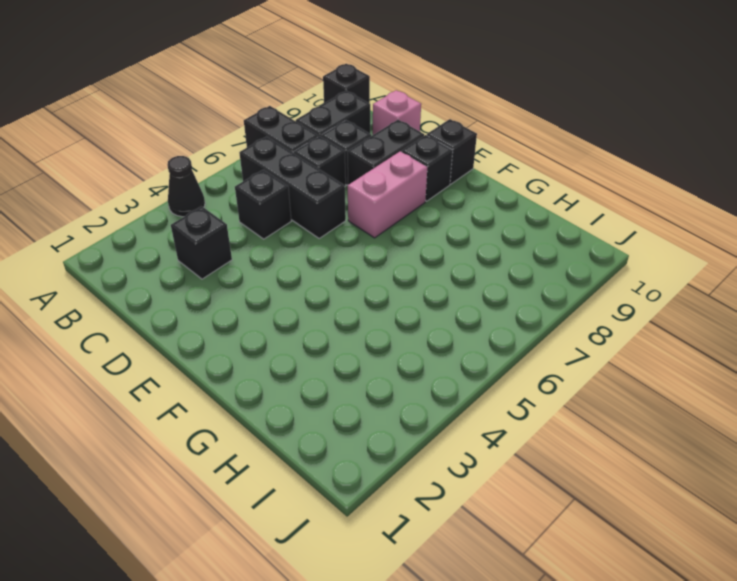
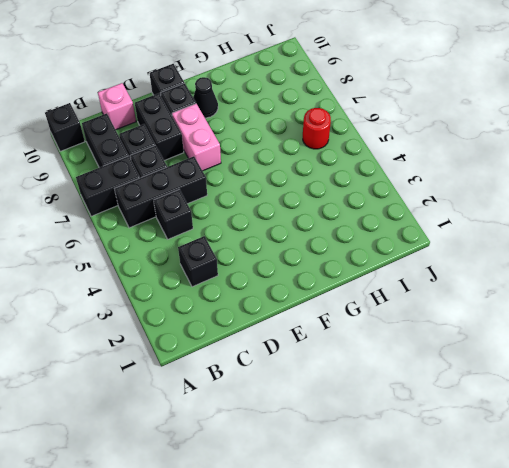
black cone A4 level 1 -> black cone F9 level 1
none -> red round brick I6 level 1

